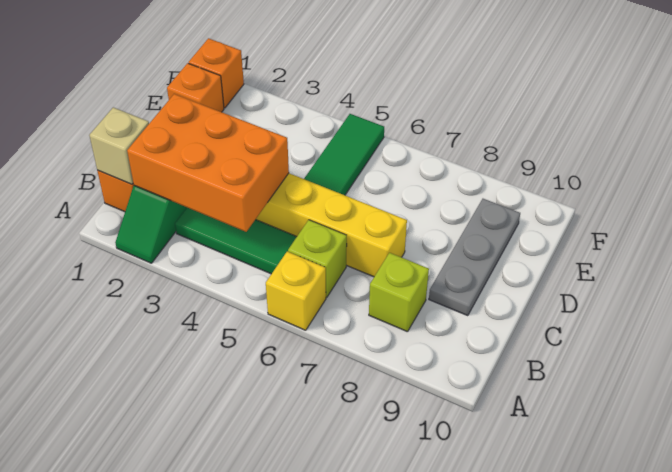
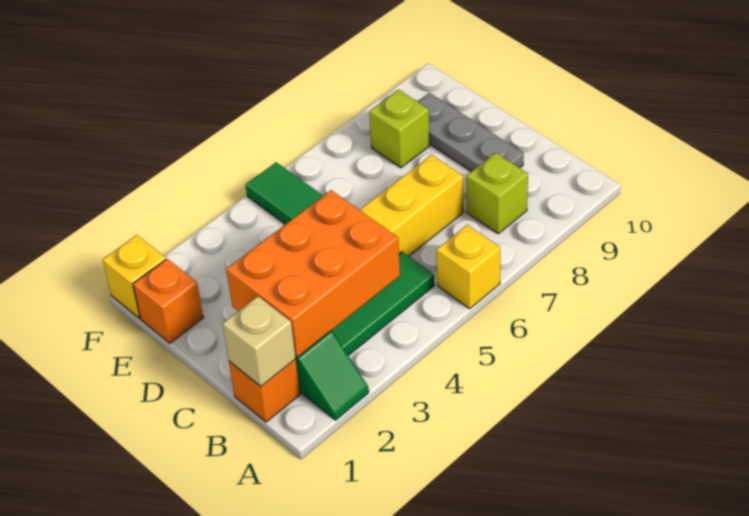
lime brick B6 level 1 -> lime brick E8 level 1
orange brick F1 level 1 -> yellow brick F1 level 1

